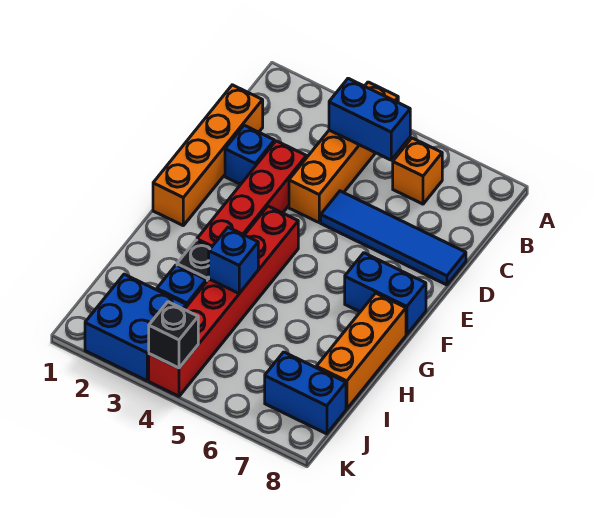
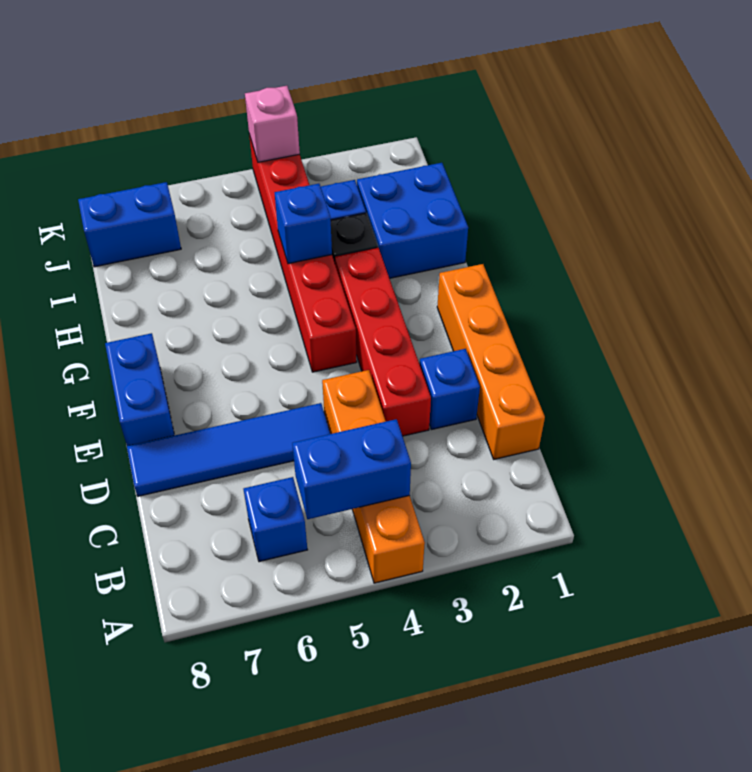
orange brick B6 level 1 -> blue brick B6 level 1
blue brick F7:F8 level 1 -> blue brick E8:F8 level 1
orange brick G8:I8 level 1 -> none
blue brick J2:K3 level 1 -> blue brick H1:I2 level 1
black brick K4 level 2 -> pink brick K4 level 2

